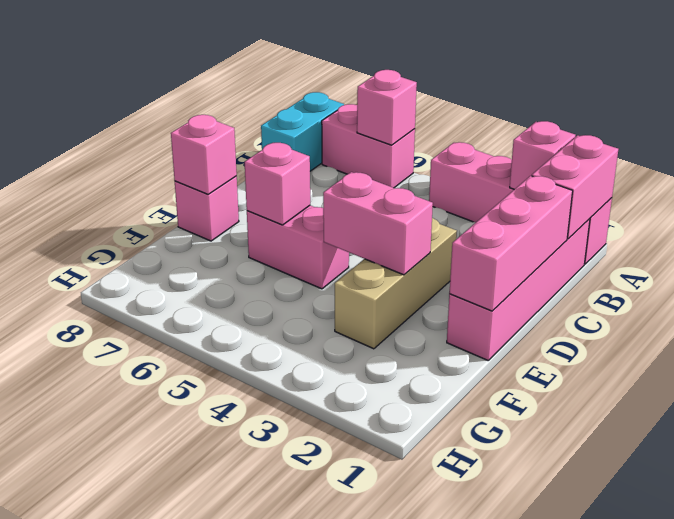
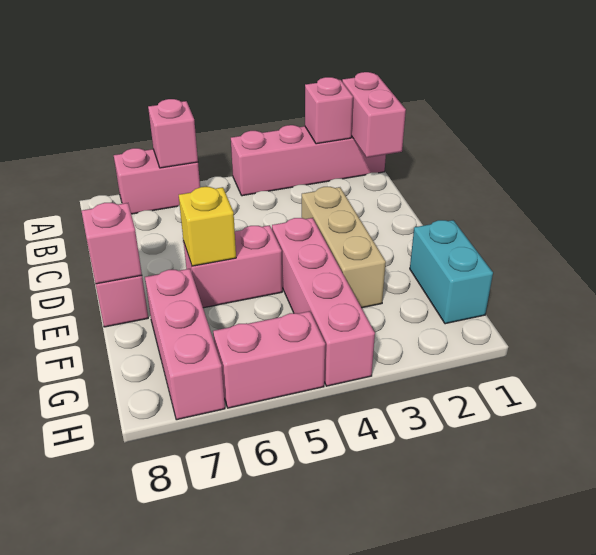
cyan brick A8:B8 level 1 -> cyan brick F1:G1 level 1
pink brick B1:E1 level 1 -> pink brick E4:H4 level 1
pink brick C1:E1 level 2 -> pink brick F7:H7 level 1
pink brick E3:E4 level 2 -> pink brick H5:H6 level 1
pink brick E6 level 2 -> yellow brick E6 level 2

